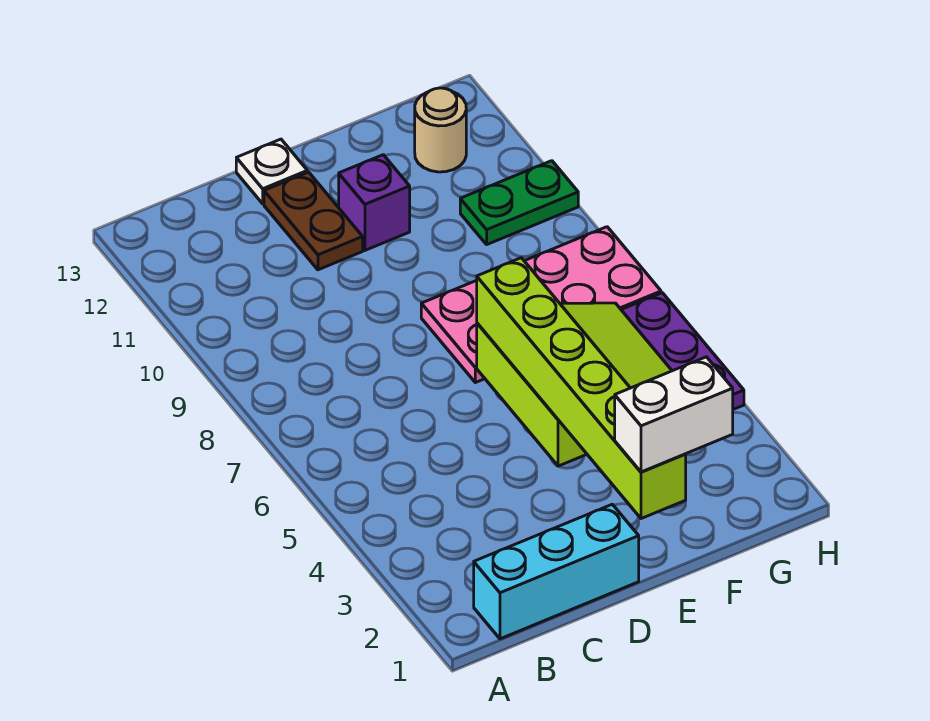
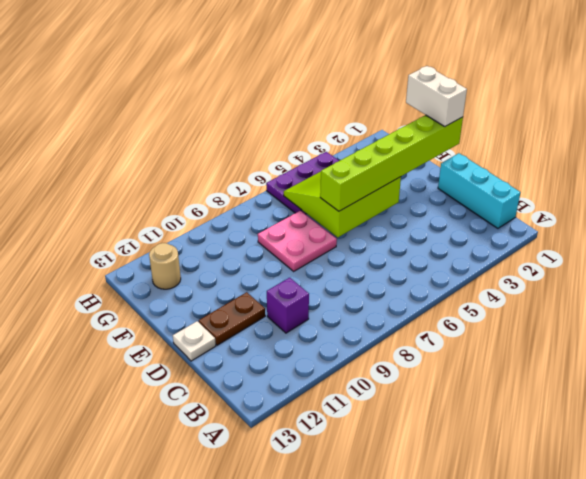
pink plate E7:H8 level 1 -> pink plate E7:F8 level 1
purple brick E11 level 1 -> purple brick C10 level 1
green plate G10:H10 level 1 -> none

